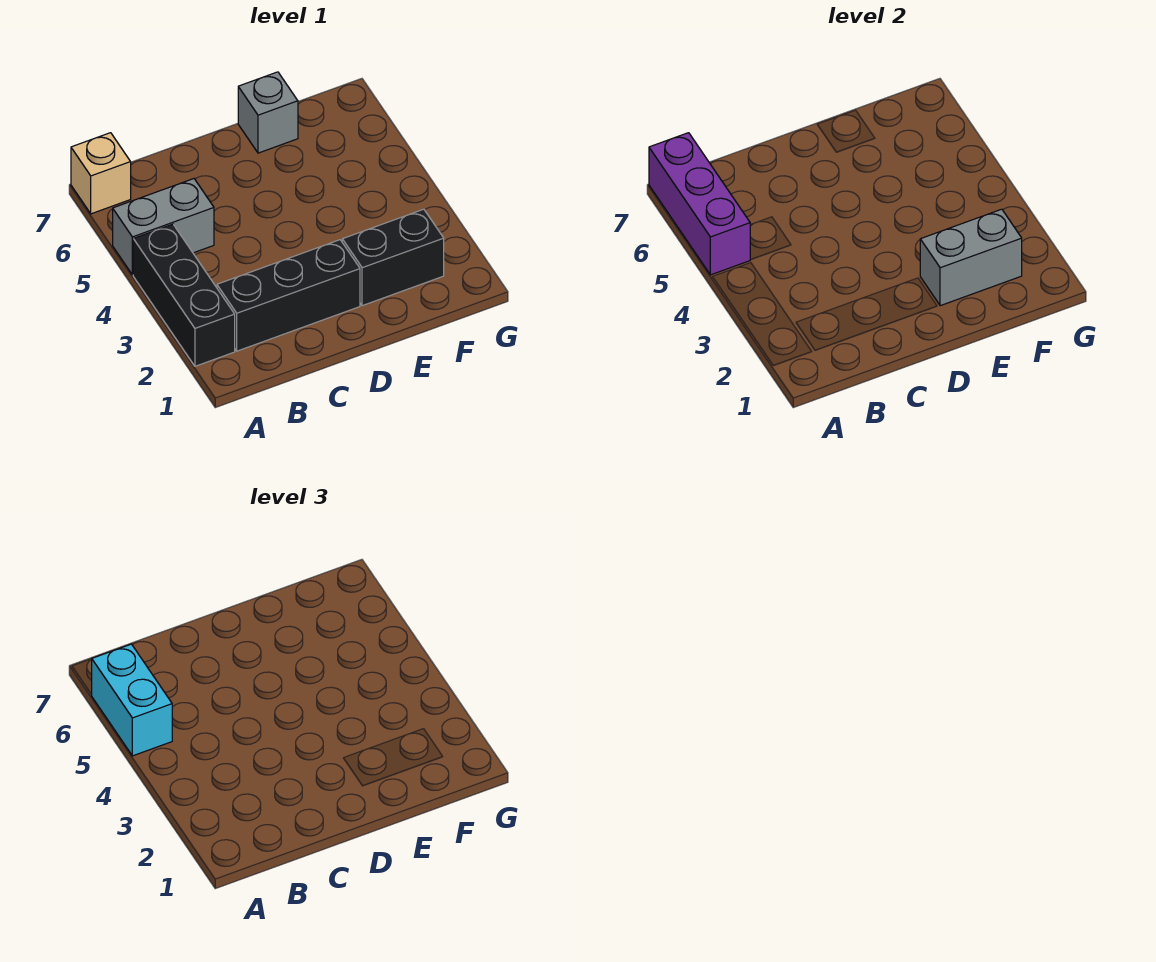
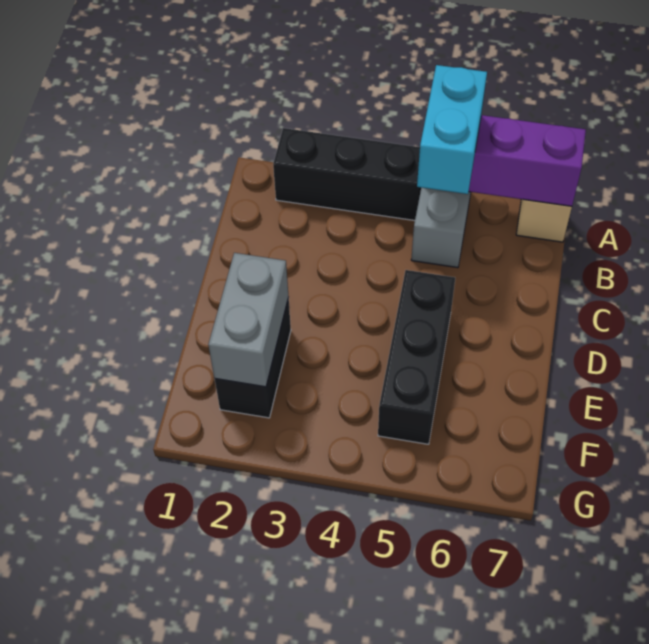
cyan brick A5:A6 level 3 -> cyan brick A5:B5 level 3
black brick B2:D2 level 1 -> black brick D5:F5 level 1
grey brick E7 level 1 -> none

